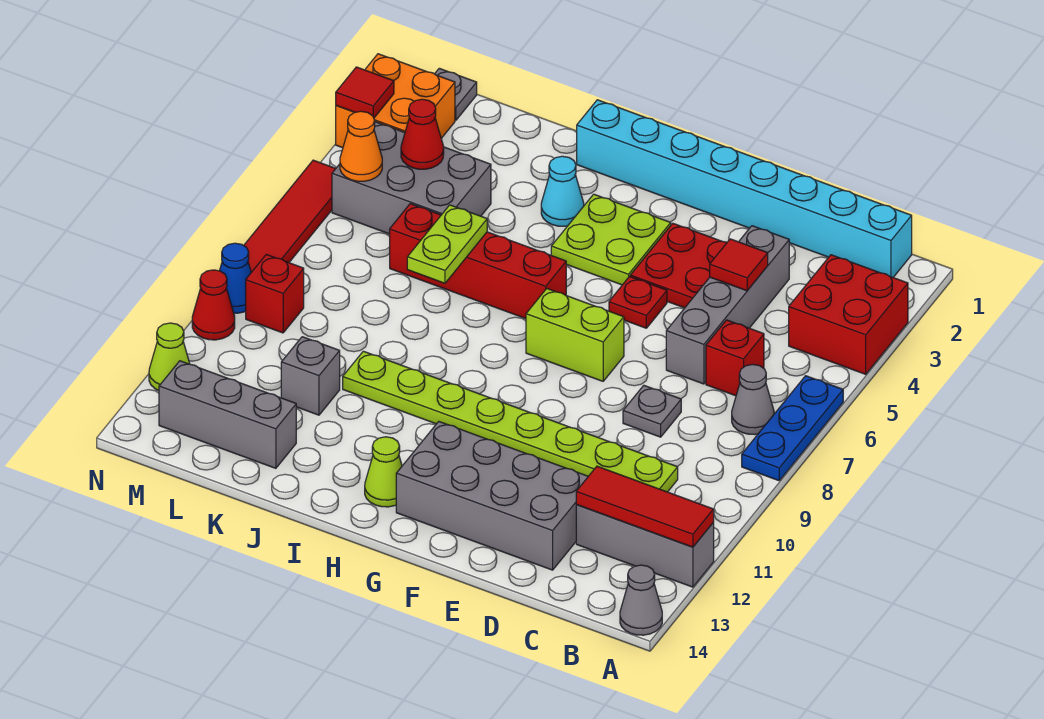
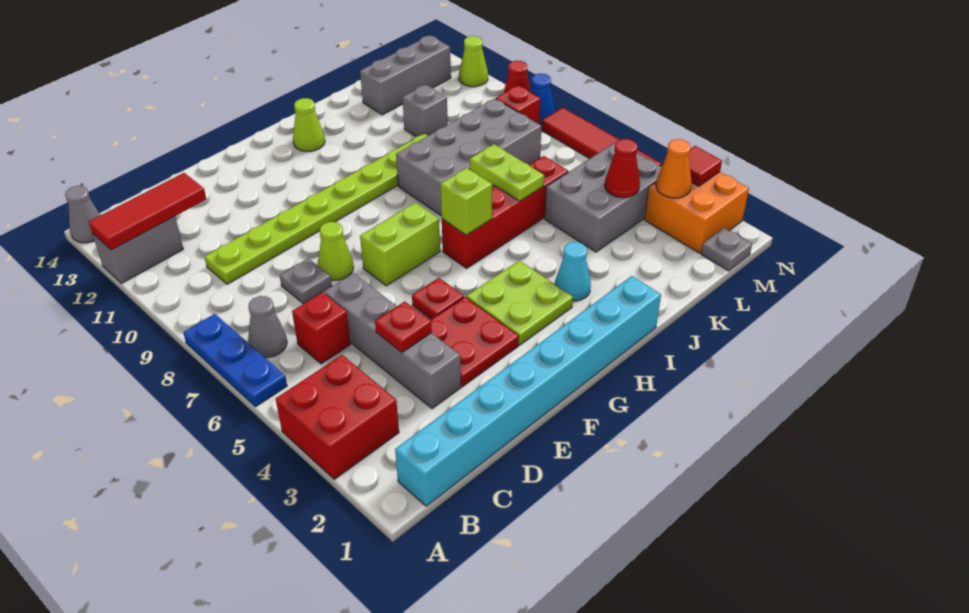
grey brick A12:C12 level 1 -> grey brick A12:B12 level 1
red tile D4 level 2 -> red plate D4 level 2
grey brick D12:G13 level 1 -> grey brick I8:L9 level 1
none -> lime cone E8 level 1
none -> lime brick H6 level 2
orange cone M5 level 2 -> orange cone M3 level 2

